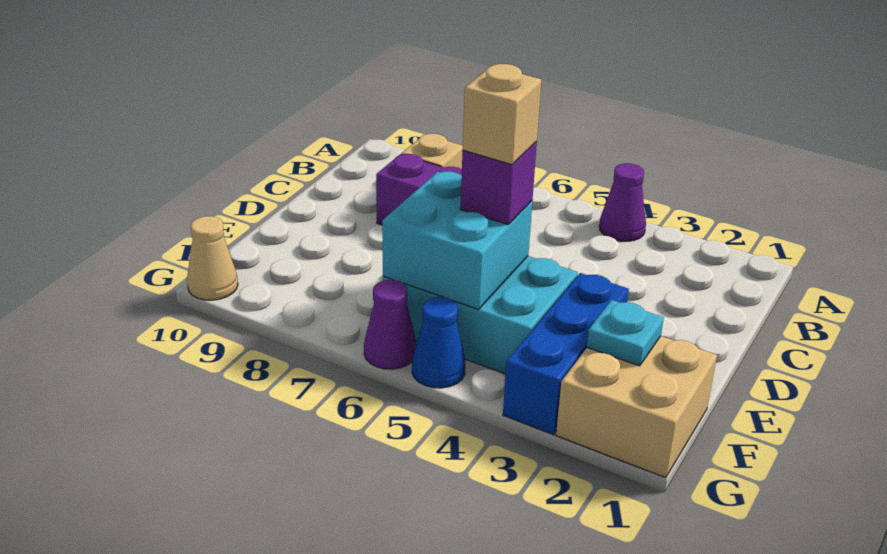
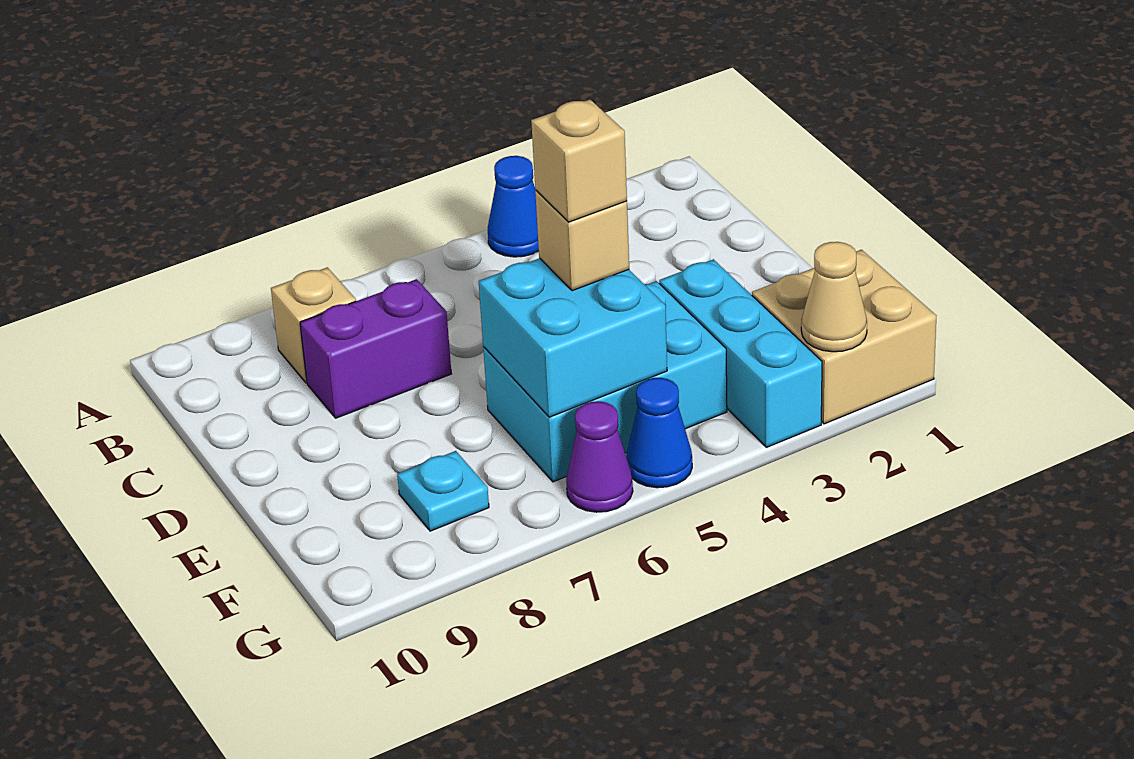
purple cone A4 level 1 -> blue cone A4 level 1
blue brick E3:G3 level 1 -> cyan brick E3:G3 level 1
purple brick E5 level 3 -> tan brick E5 level 3
cyan plate F2 level 2 -> cyan plate F8 level 1
tan cone G10 level 1 -> tan cone G2 level 2

